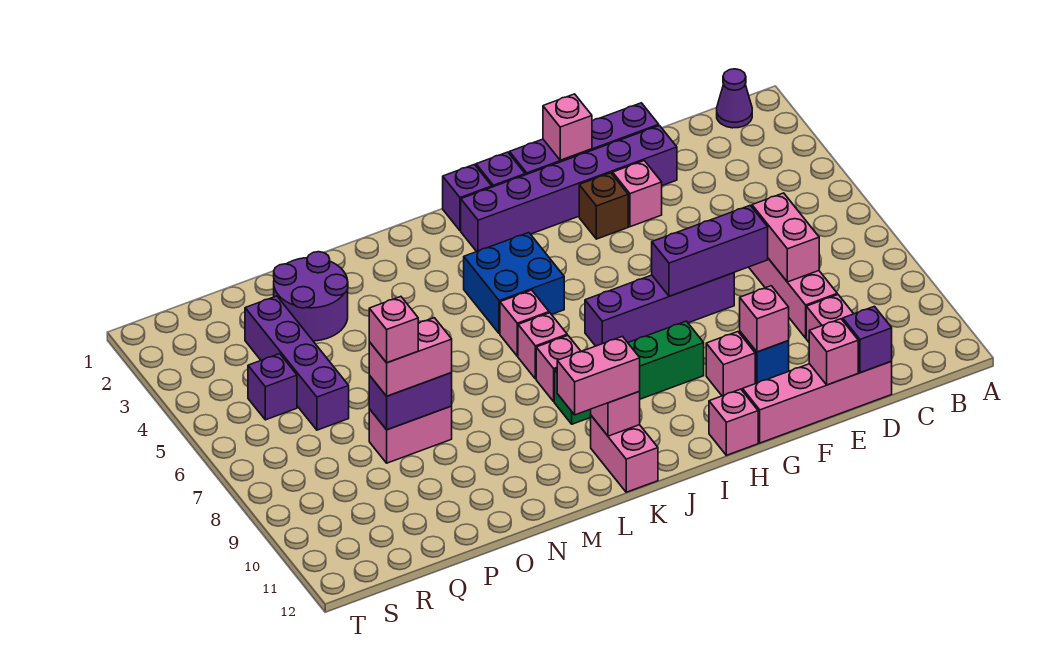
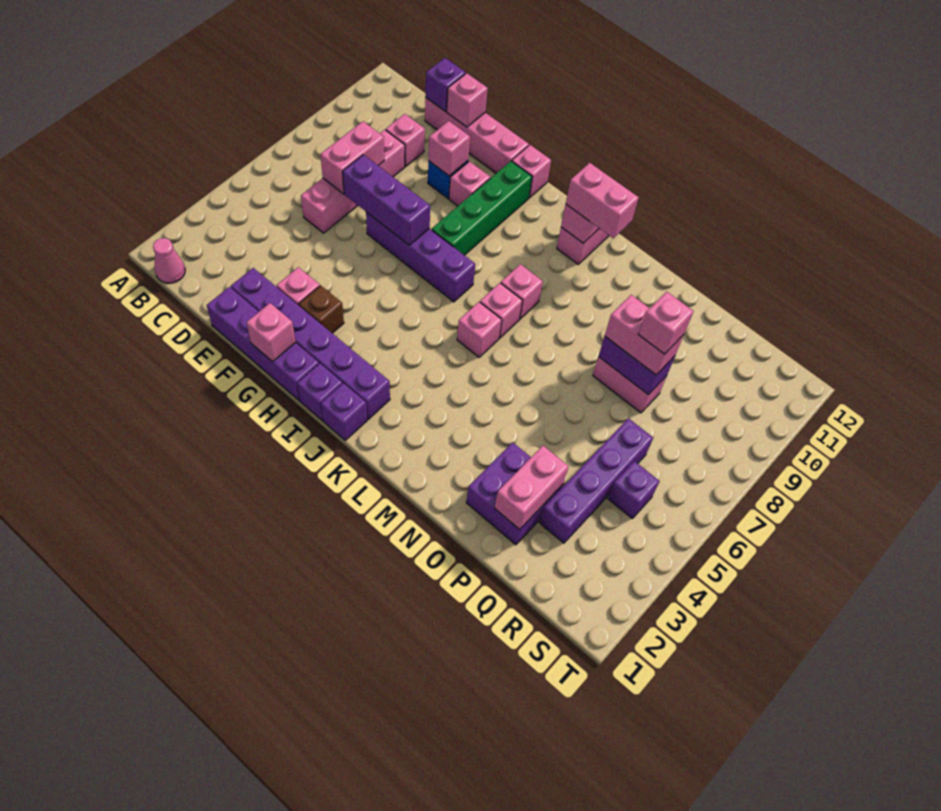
purple cone B1 level 1 -> pink cone B1 level 1
green brick H9:K9 level 1 -> green brick H8:H11 level 1
blue brick J4:K5 level 1 -> none
purple round brick O2:P3 level 1 -> purple brick O2:P3 level 1
none -> pink brick P2:P3 level 2

